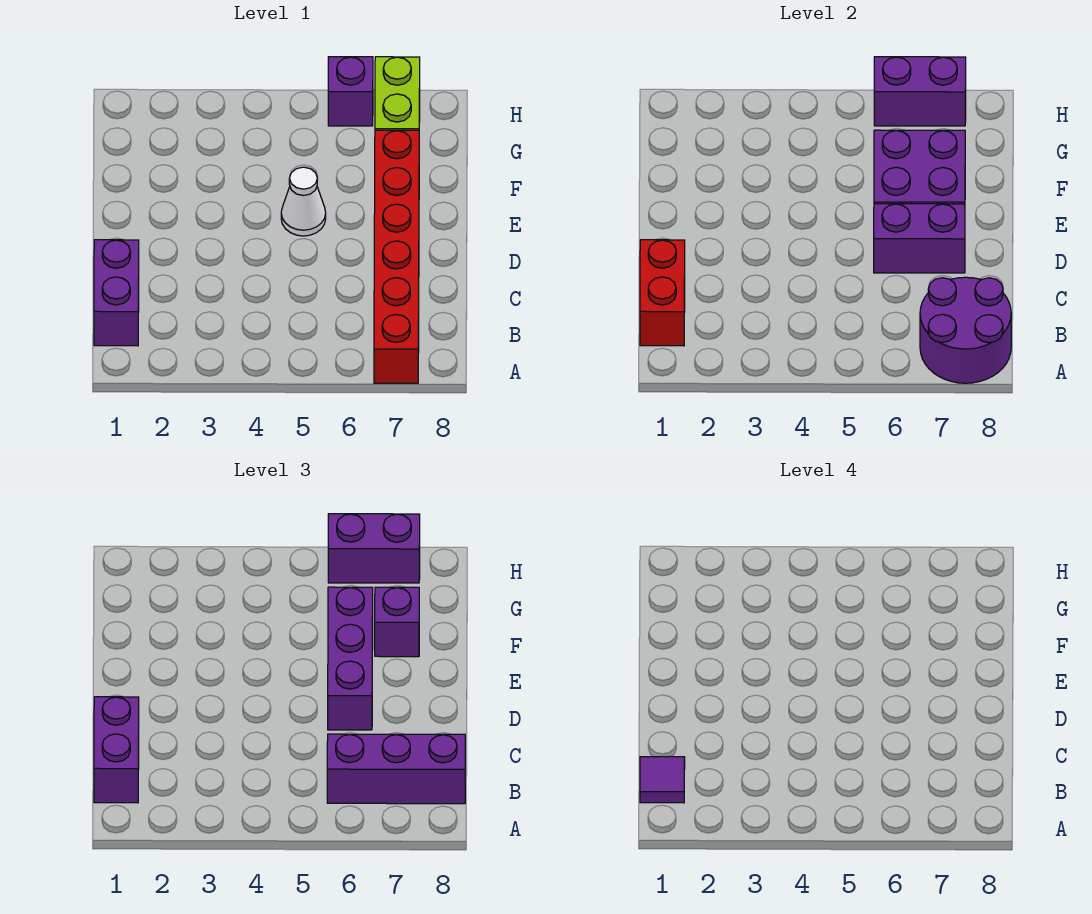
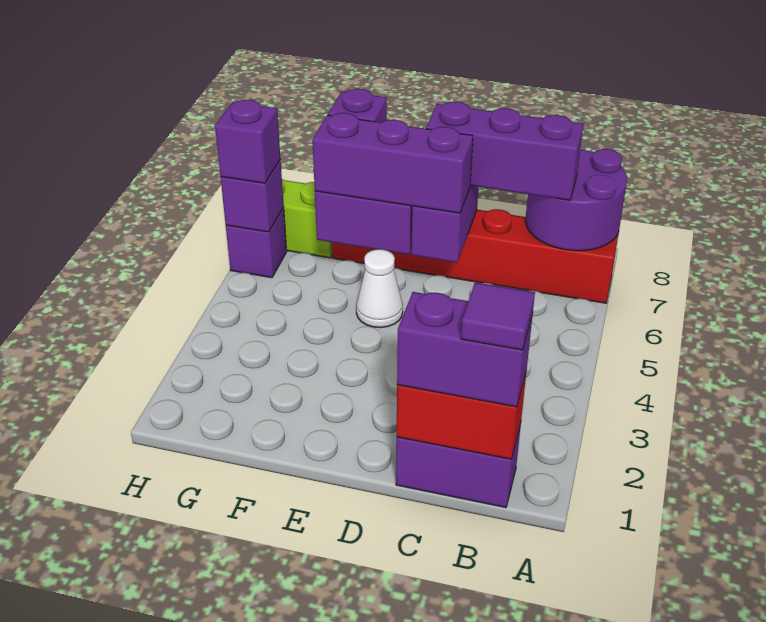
purple brick B6:B8 level 3 -> purple brick B7:D7 level 3
purple brick H6:H7 level 2 -> purple brick H6 level 2
purple brick H6:H7 level 3 -> purple brick H6 level 3

